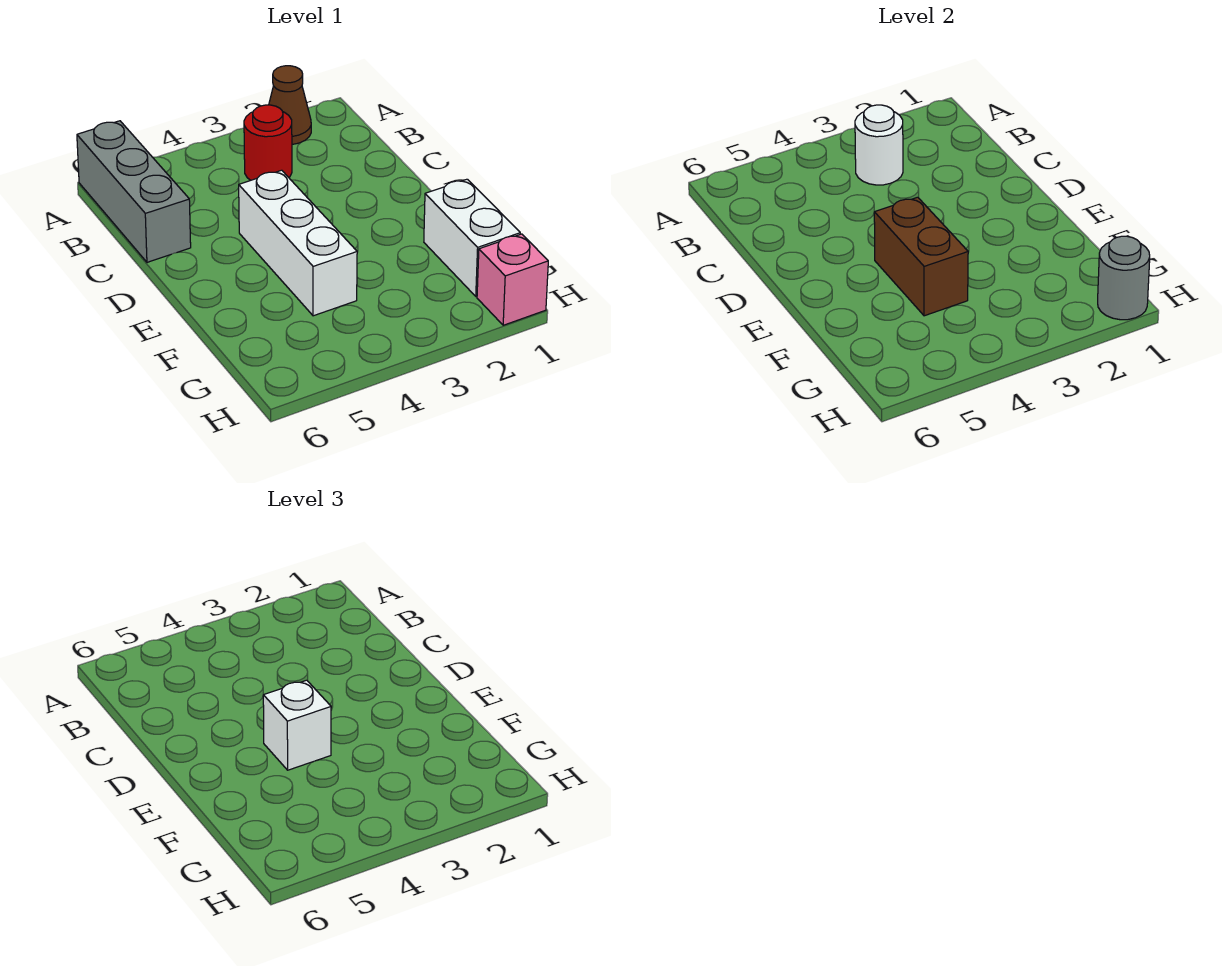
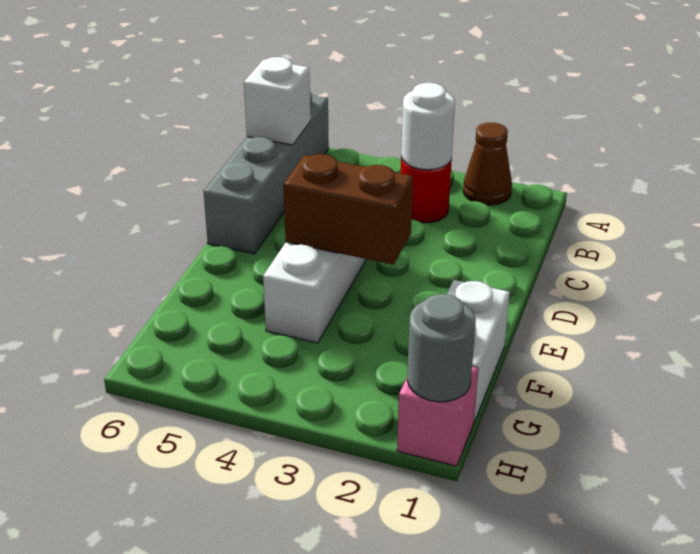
grey brick A6:C6 level 1 -> grey brick A6:D6 level 1
brown brick E4:F4 level 2 -> brown brick E3:E4 level 2
white brick E4 level 3 -> white brick B6 level 2

